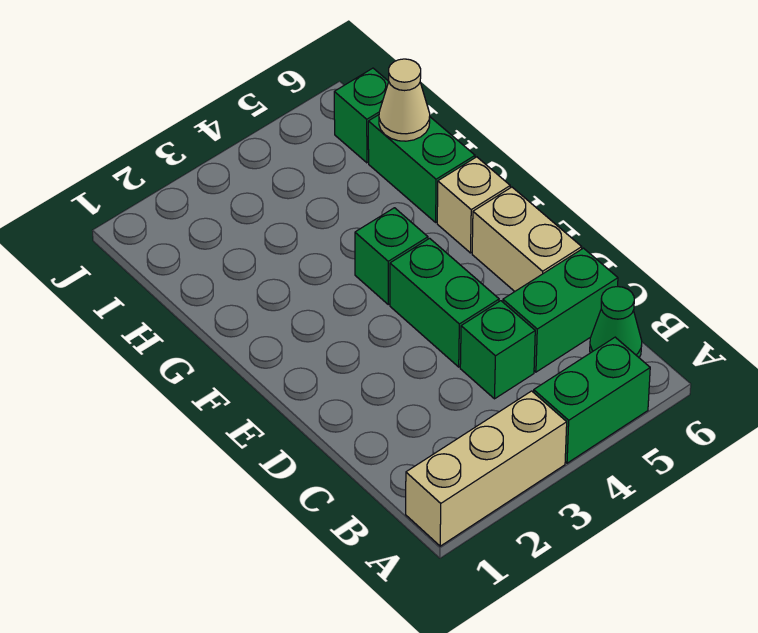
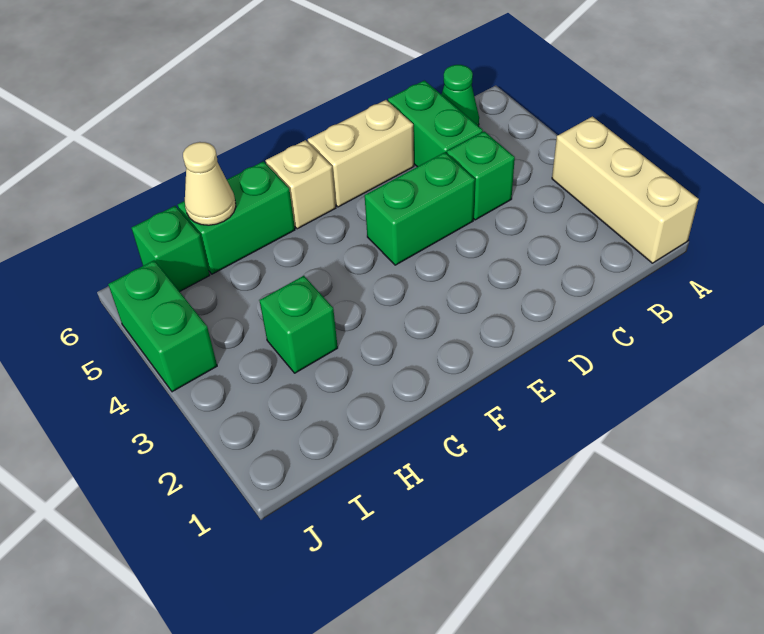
green brick A4:A5 level 1 -> green brick J4:J5 level 1
green brick F4 level 1 -> green brick H3 level 1

